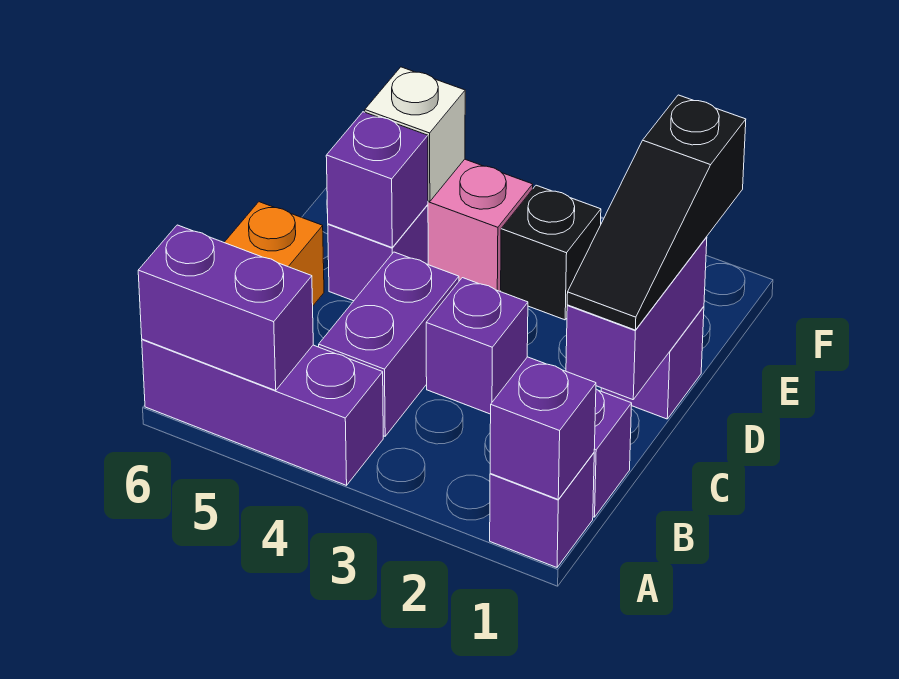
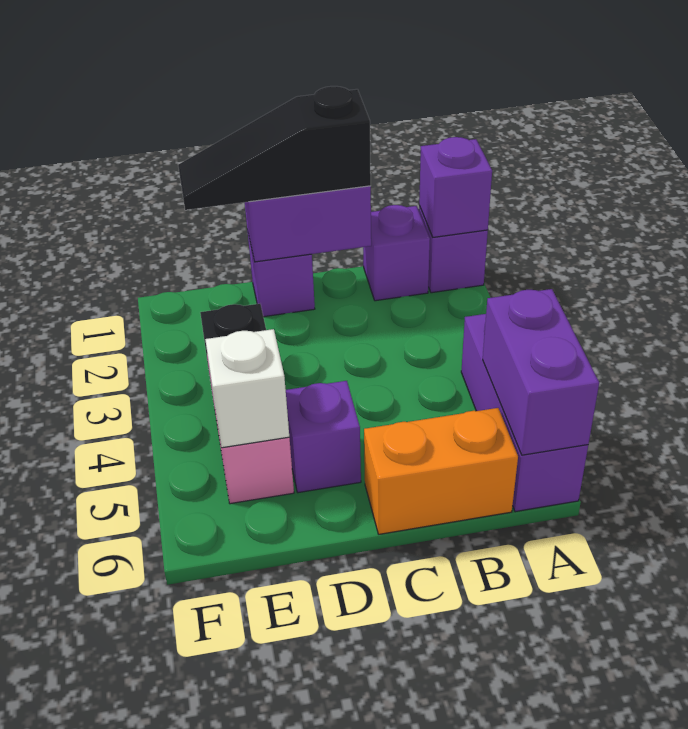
purple brick B4:C4 level 1 -> none
black slope C1:E1 level 3 top E -> black slope C1:E1 level 3 top C
purple brick C3 level 1 -> none
purple brick D5 level 2 -> none

